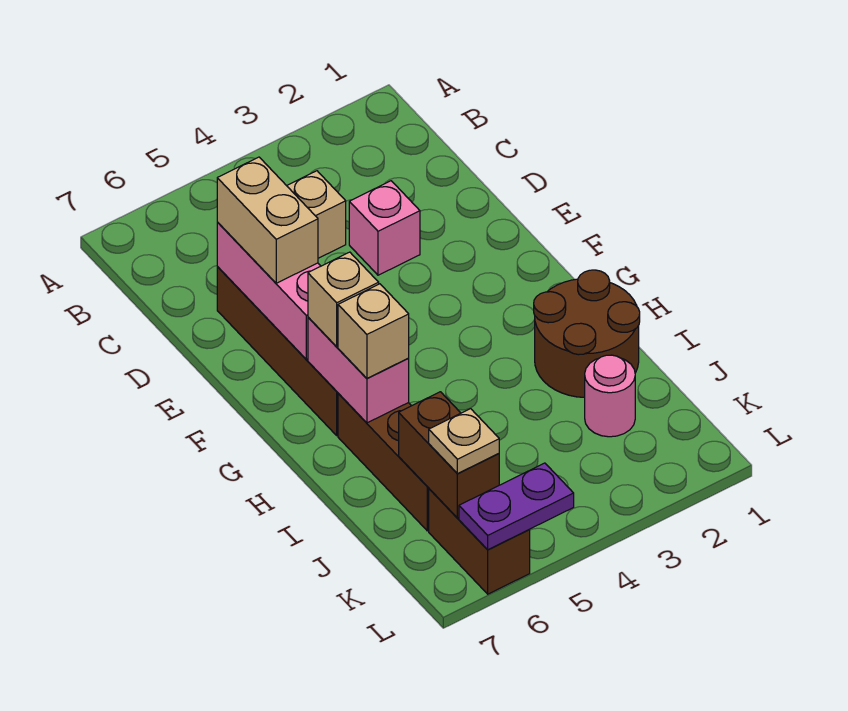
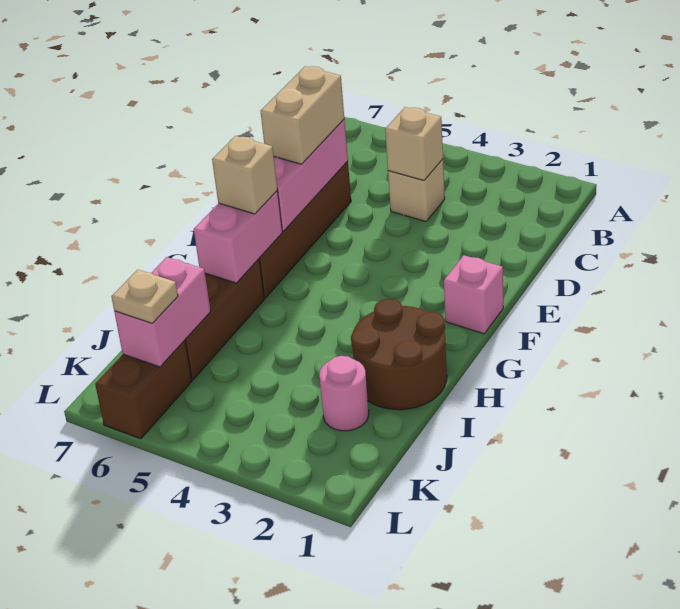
pink brick D3 level 1 -> pink brick F1 level 1
tan brick H6 level 3 -> tan brick C4 level 2
brown brick J6:K6 level 2 -> pink brick J6:K6 level 2
purple plate L5:L6 level 2 -> none

